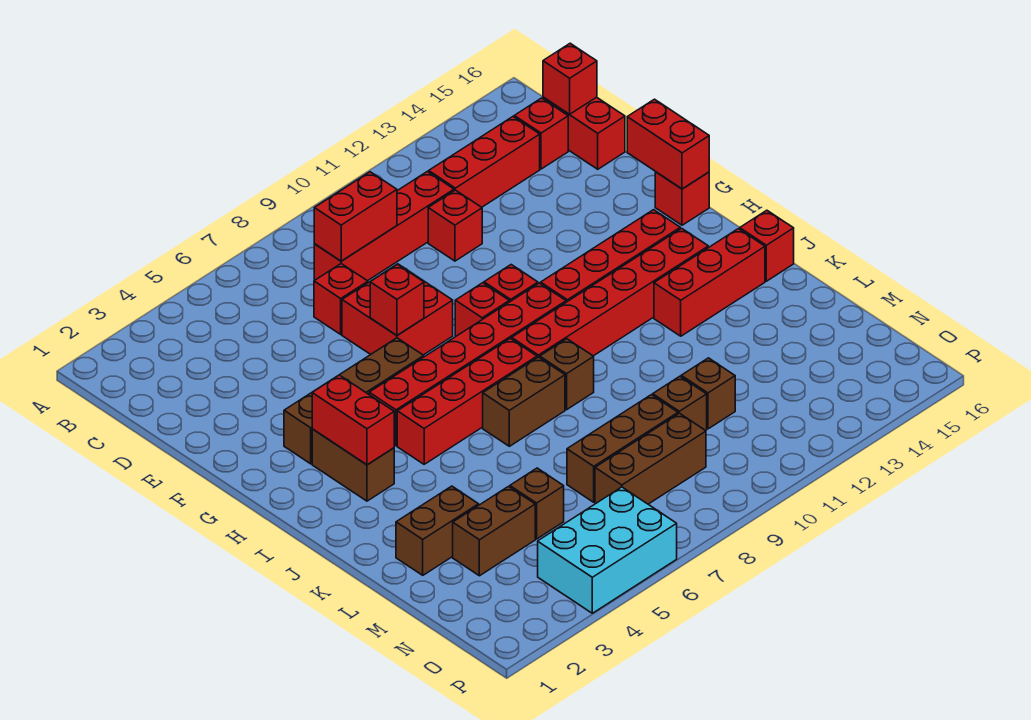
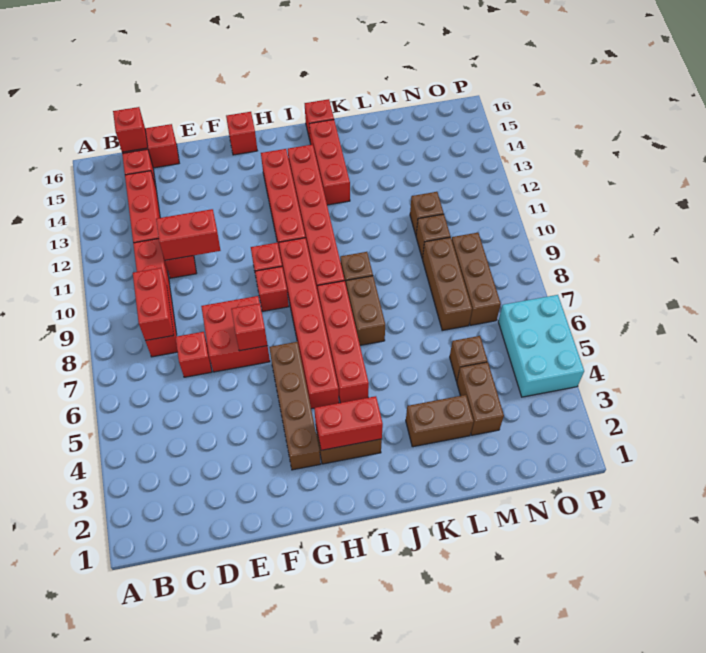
red brick F16:G16 level 2 -> red brick D11:E11 level 2
brown brick L2:L3 level 1 -> brown brick K3:L3 level 1

